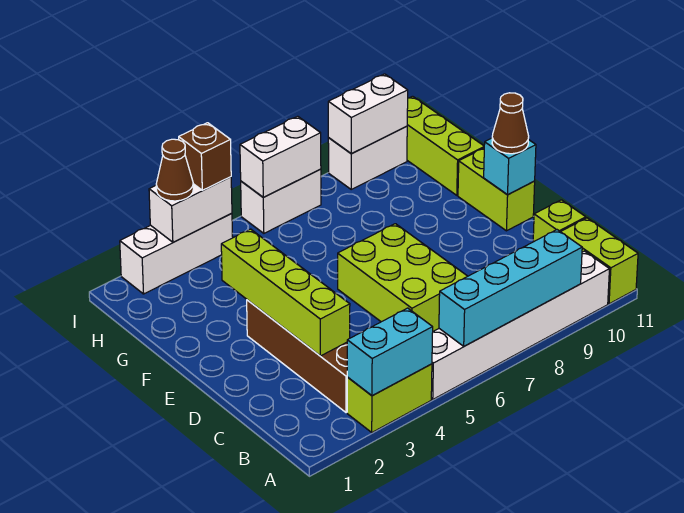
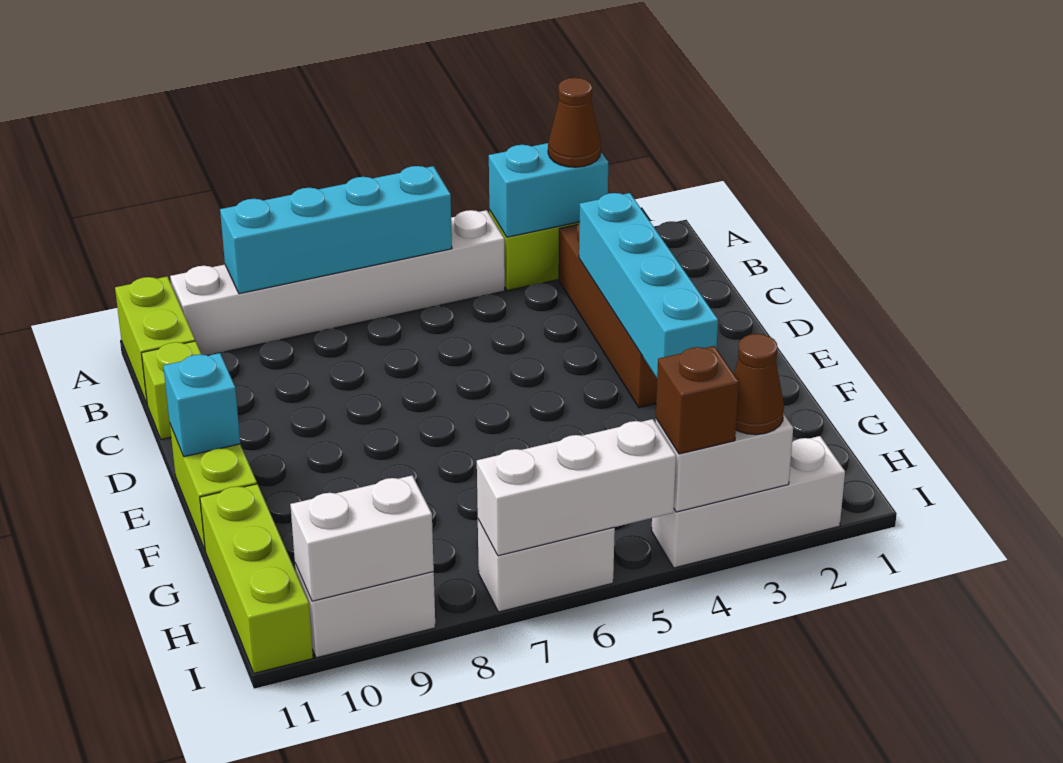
lime brick C3:F3 level 2 -> cyan brick C3:F3 level 2
lime brick C6:E7 level 1 -> none
brown cone E11 level 3 -> brown cone A3 level 3
white brick I6:I7 level 2 -> white brick I5:I7 level 2

